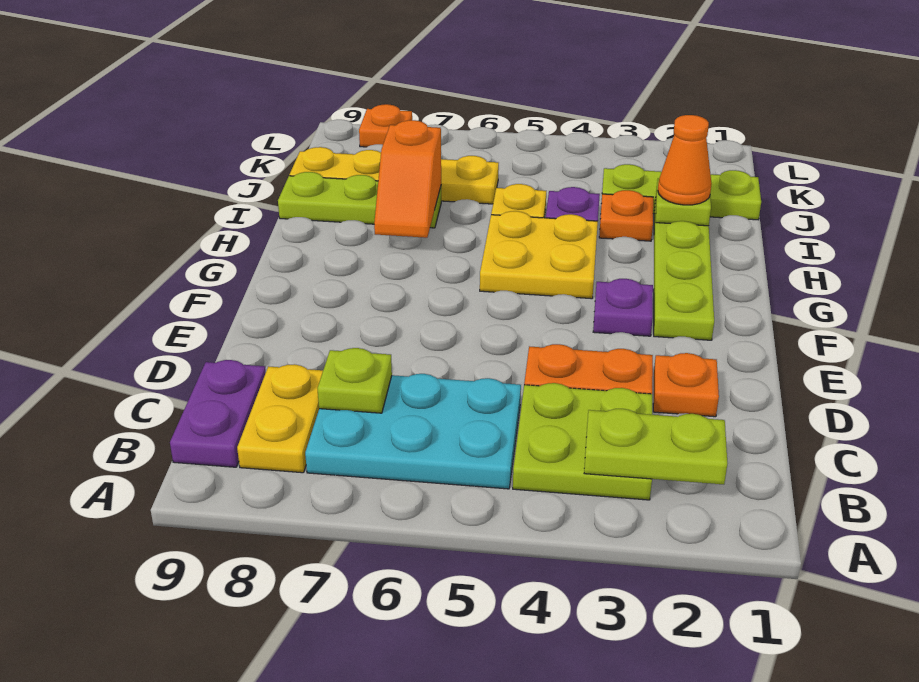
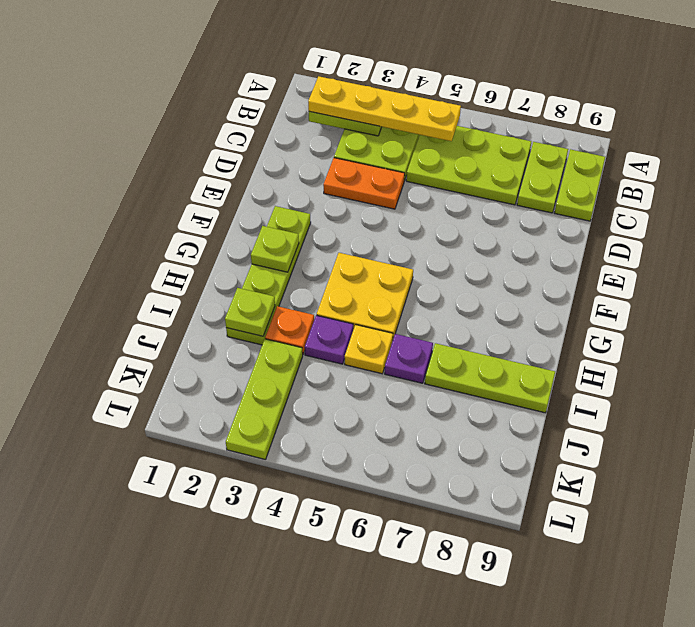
cyan plate B5:C7 level 1 -> lime plate B5:C7 level 1
yellow plate B8:C8 level 1 -> lime plate B8:C8 level 1
purple plate B9:C9 level 1 -> lime plate B9:C9 level 1
lime plate C7 level 2 -> lime plate G2 level 2
orange plate D2 level 1 -> none
purple plate F3 level 1 -> purple plate I6 level 1
orange slope H7:I7 level 2 top I -> none
orange cone I2 level 3 -> none
lime plate J1:J3 level 1 -> lime plate J3:L3 level 1
yellow plate J6:J9 level 1 -> yellow plate B2:B5 level 3
orange plate L8 level 1 -> none

